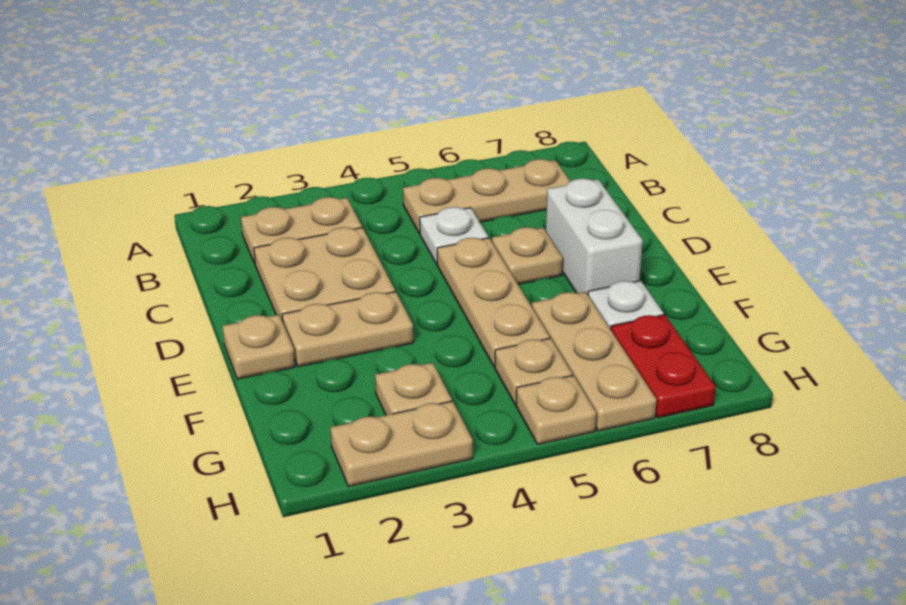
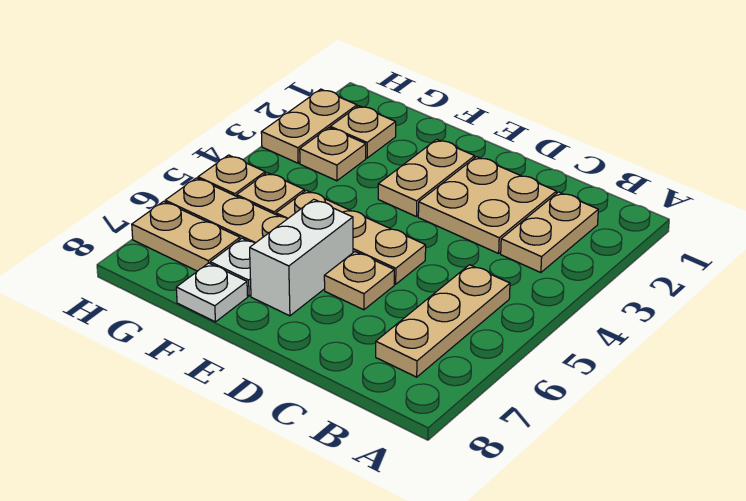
white plate C5 level 1 -> white plate F8 level 1
white brick D7:E7 level 1 -> white brick E6:E7 level 1
tan plate E1 level 1 -> tan plate G2 level 1
red plate G7:H7 level 1 -> tan plate G7:H7 level 1

